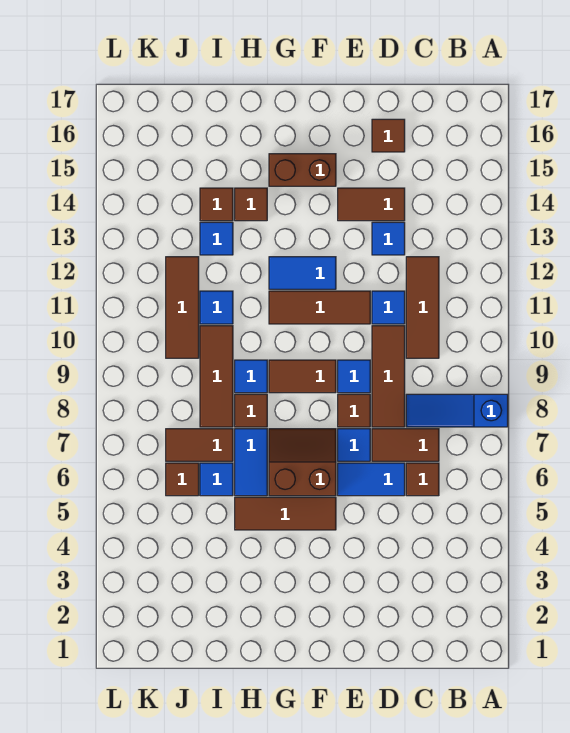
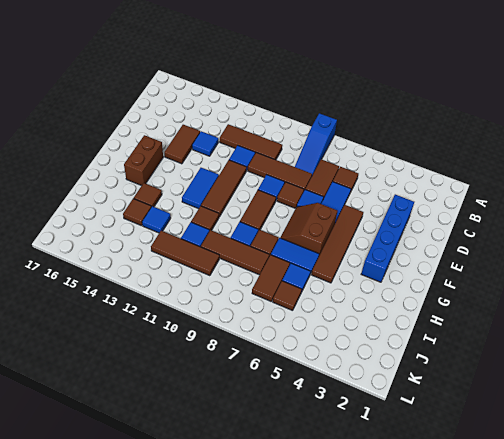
none -> blue brick D3:G3 level 1
brown tile D16 level 1 -> brown tile H11 level 1
brown tile F5:H5 level 1 -> brown tile E5:H5 level 1

